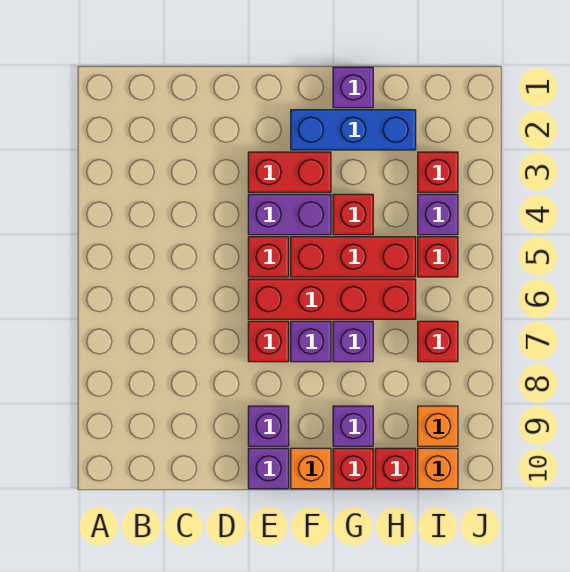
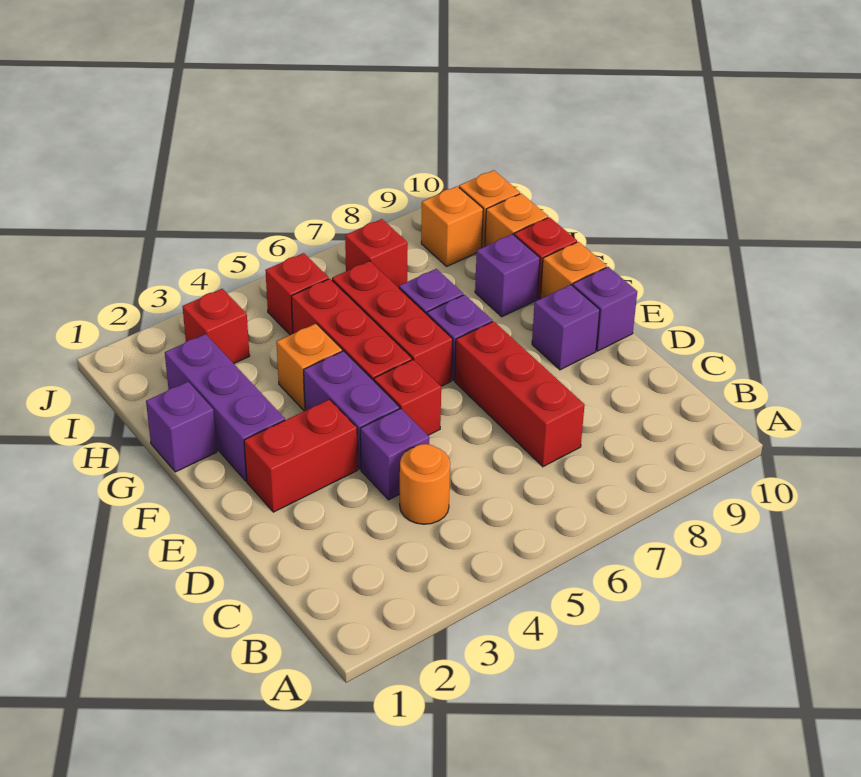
none -> orange round brick C4 level 1
red brick E3:F3 level 1 -> red brick E2:E3 level 1
red brick E6:H6 level 1 -> red brick F6:H6 level 1
red brick E7 level 1 -> red brick C7:E7 level 1
blue brick F2:H2 level 1 -> purple brick F2:H2 level 1
red brick G4 level 1 -> orange brick G4 level 1
red brick H10 level 1 -> orange brick H10 level 1
purple brick I4 level 1 -> purple brick D4 level 1

